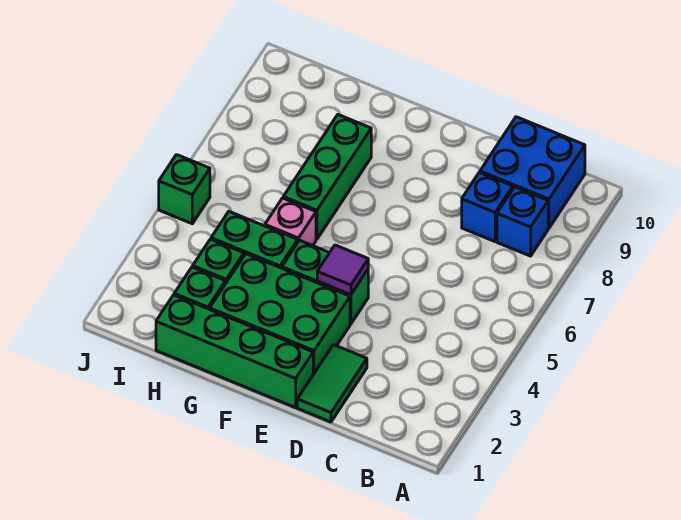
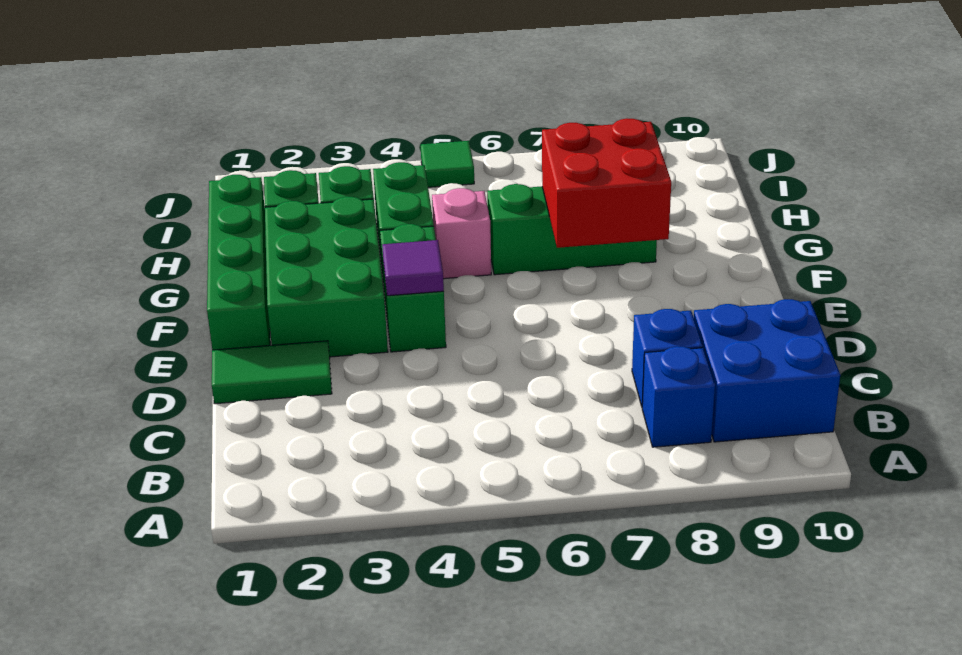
none -> red brick F7:G8 level 2
green brick J5 level 1 -> green tile J5 level 1

